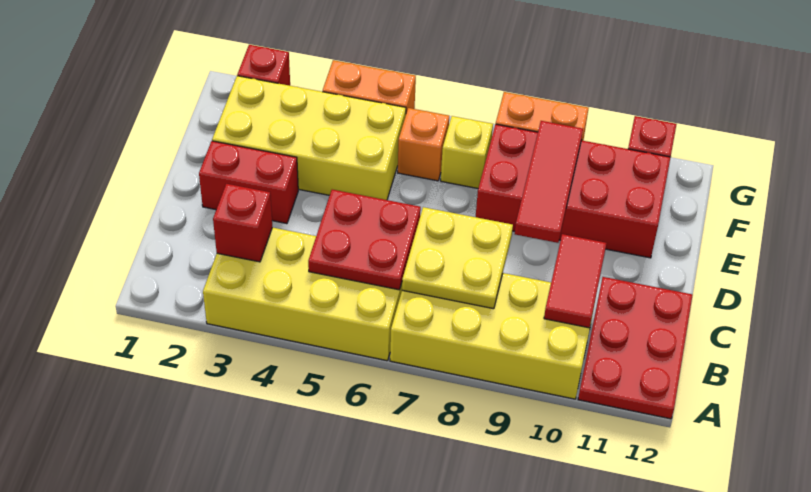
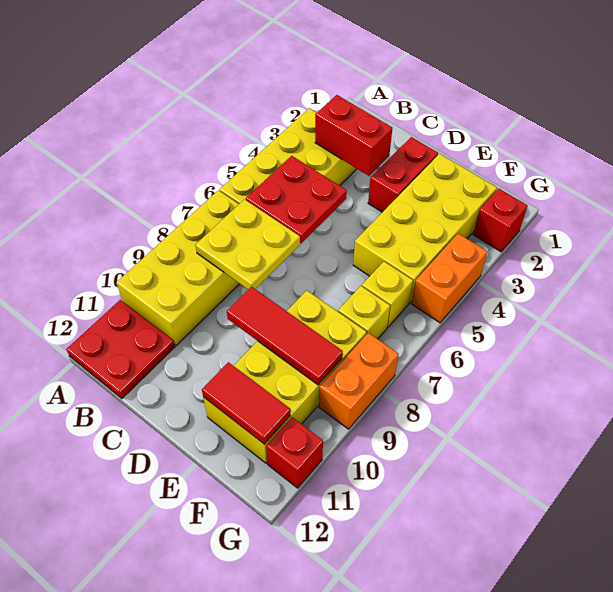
red plate A11:C12 level 1 -> red plate A11:B12 level 1
red brick B3 level 2 -> red brick B3:C3 level 2
red tile B10:C10 level 2 -> red tile E11:F11 level 2
red brick E8:F11 level 1 -> yellow brick E8:F11 level 1
orange brick F6 level 1 -> yellow brick F6 level 1

